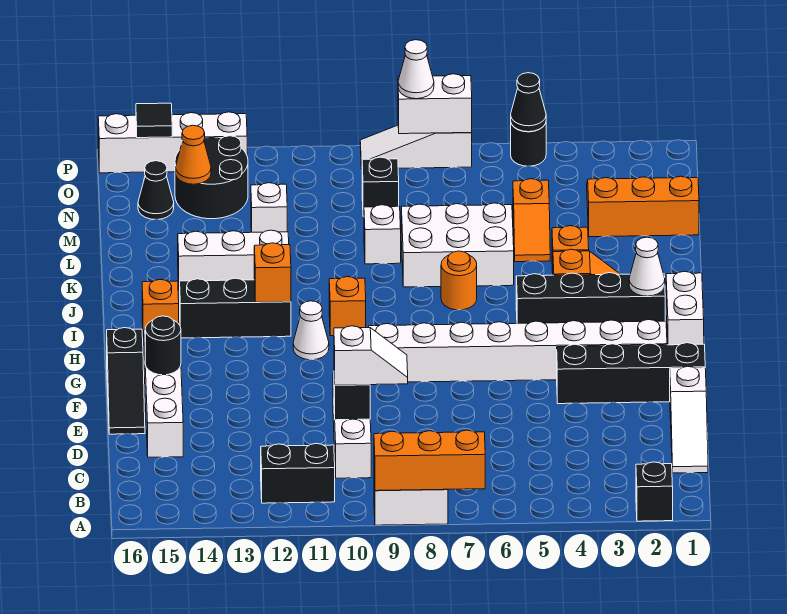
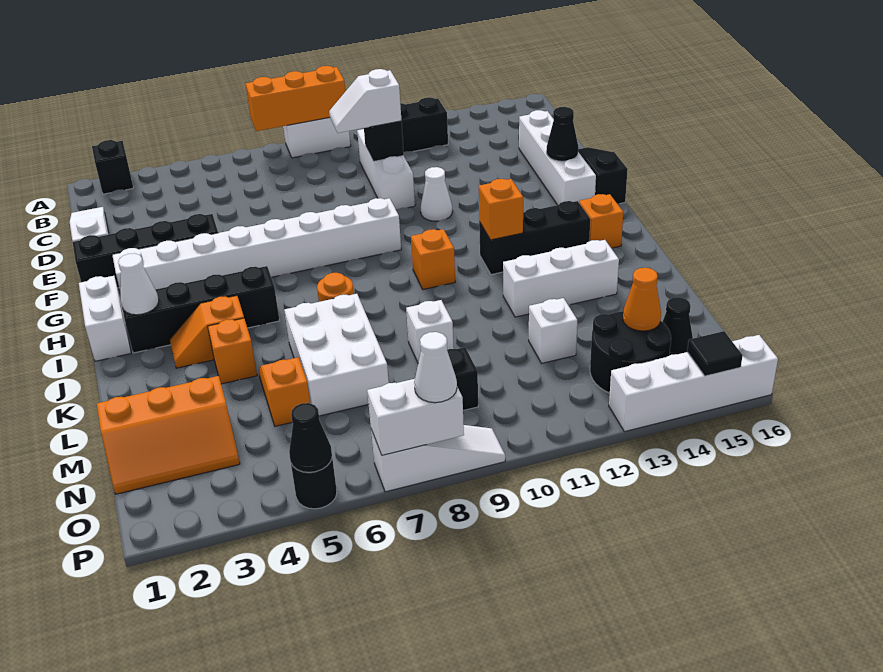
black round brick F15 level 2 -> black cone F15 level 2
white cone H11 level 1 -> white cone F11 level 1
white brick K6:L8 level 1 -> white brick K6:M7 level 1

